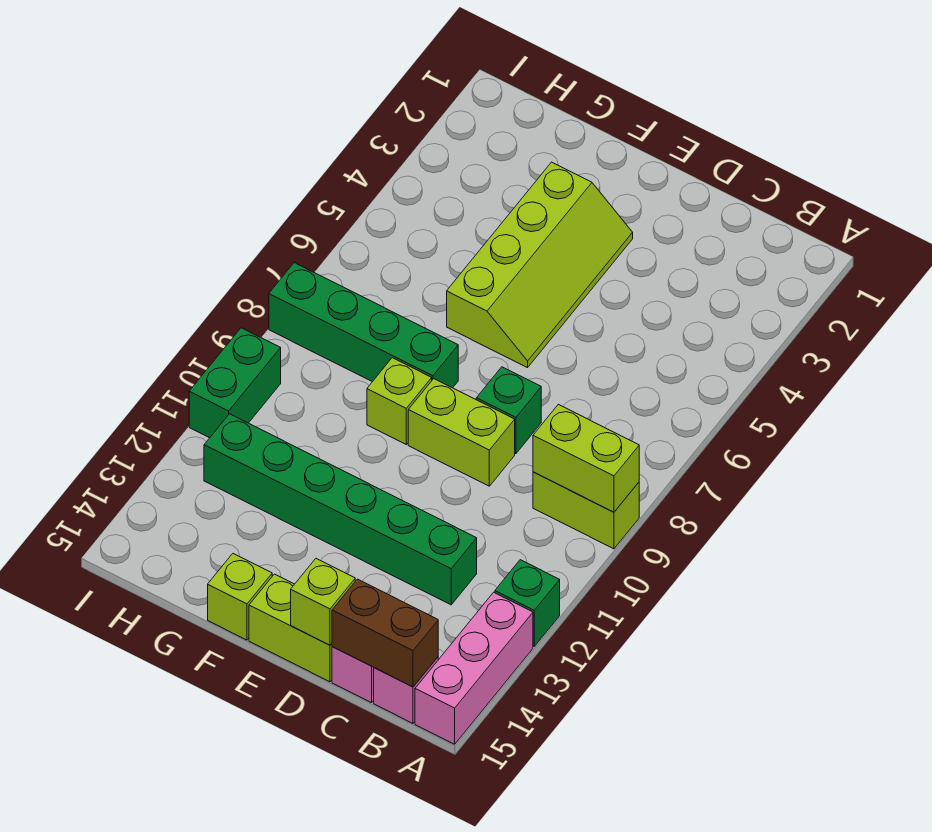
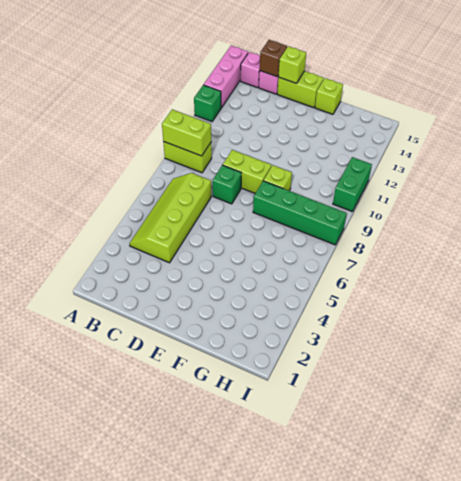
brown brick B15:C15 level 2 -> brown brick C15 level 2
green brick C12:H12 level 1 -> none
lime slope E3:F6 level 1 top F -> lime slope B4:C7 level 1 top C

